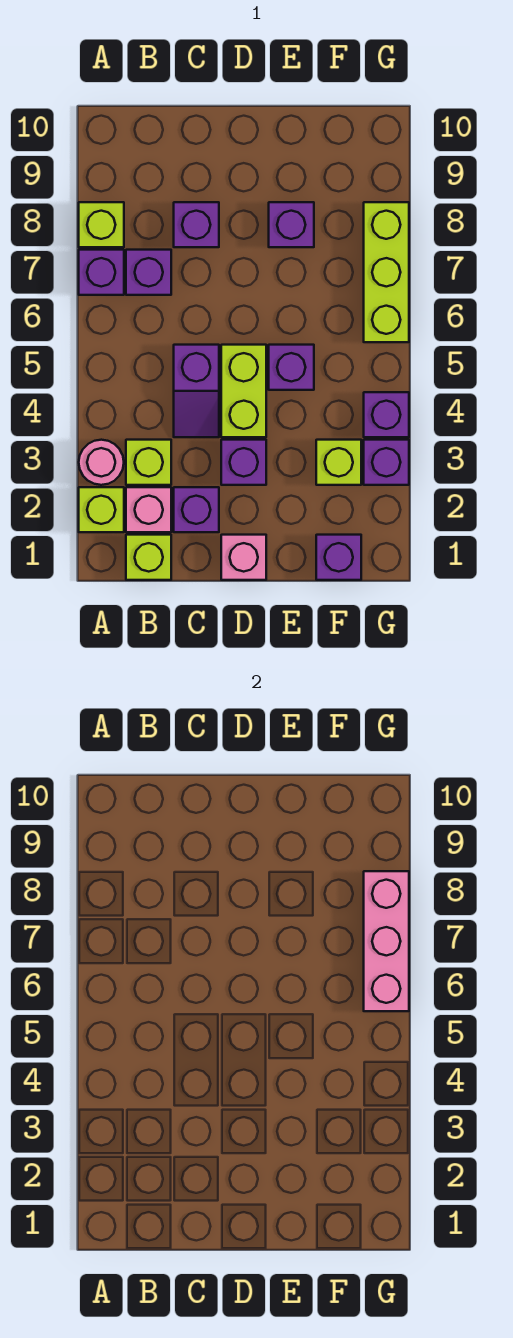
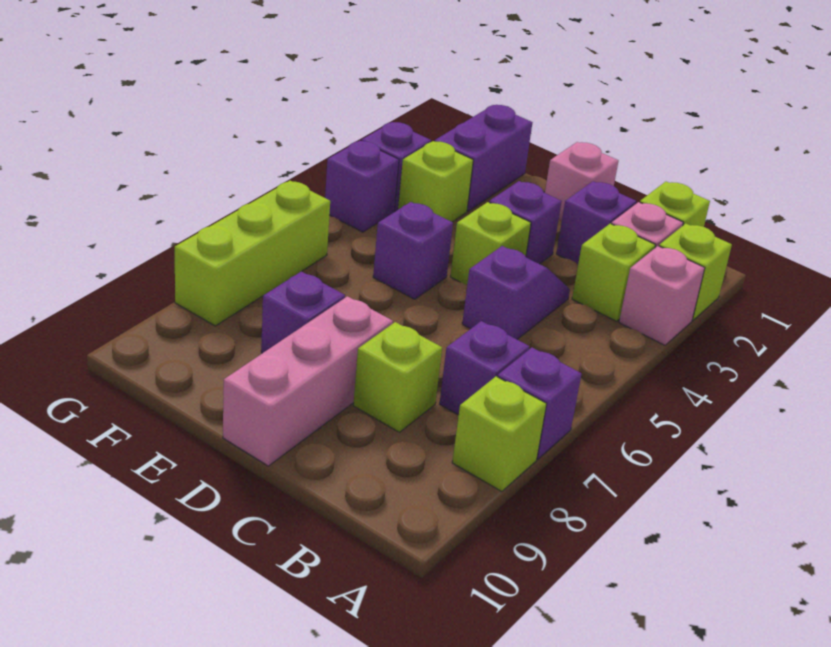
pink round brick A3 level 1 -> pink brick A3 level 1
purple brick C8 level 1 -> lime brick C8 level 1
lime brick D4:D5 level 1 -> lime brick D4 level 1
purple brick F1 level 1 -> purple brick F1:F2 level 1
pink brick G6:G8 level 2 -> pink brick D8:D10 level 1

